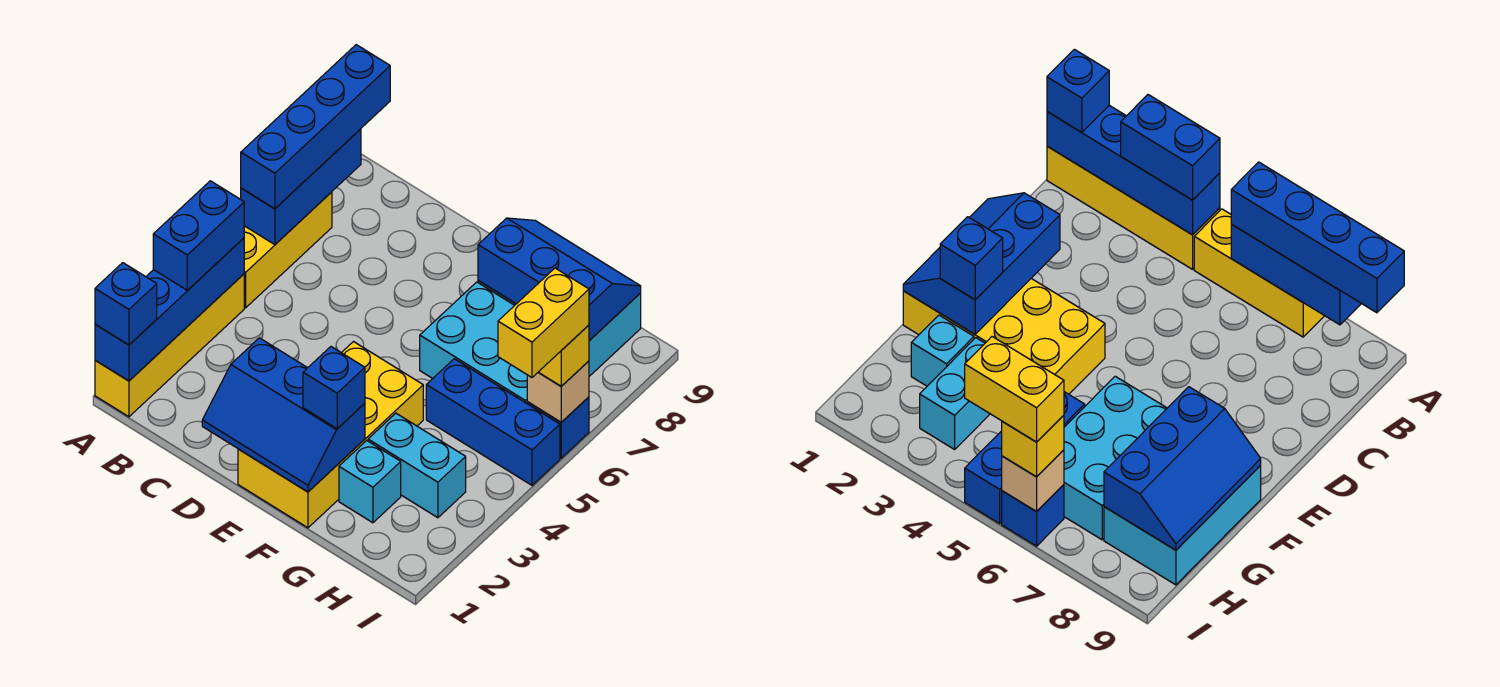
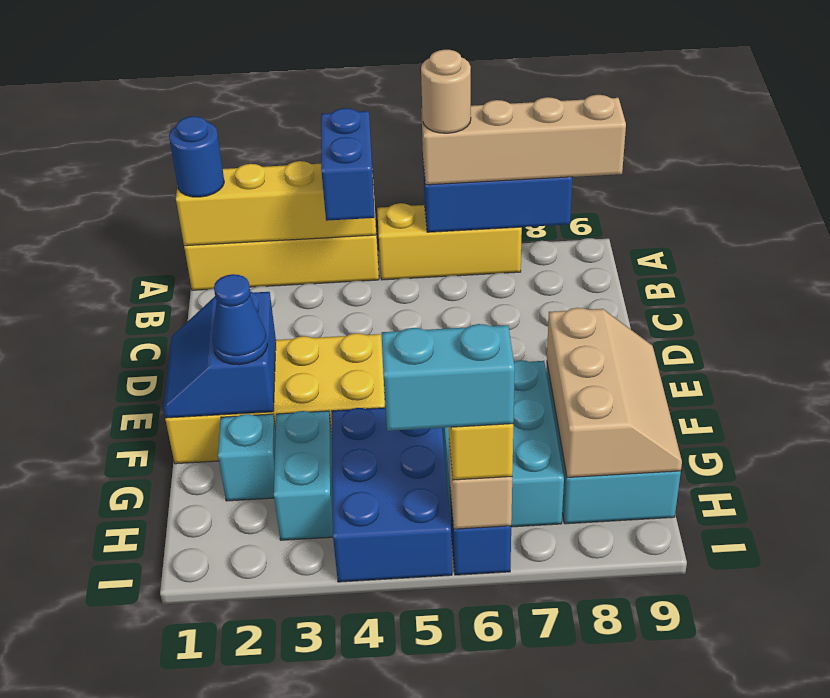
blue brick A1:A4 level 2 -> yellow brick A1:A4 level 2
blue brick A1 level 3 -> blue round brick A1 level 3
blue brick A3:A4 level 3 -> blue brick A4:B4 level 3
blue brick A6:A9 level 3 -> tan brick A6:A9 level 3
none -> tan round brick A6 level 4
blue slope D1:F2 level 2 top 2 -> blue slope E1:F2 level 2 top 2
blue brick F2 level 3 -> blue cone F2 level 3
blue slope F8:H9 level 2 top 8 -> tan slope F8:H9 level 2 top 8
blue brick G5:I5 level 1 -> blue brick G4:I5 level 1
yellow brick I5:I6 level 4 -> cyan brick I5:I6 level 4

